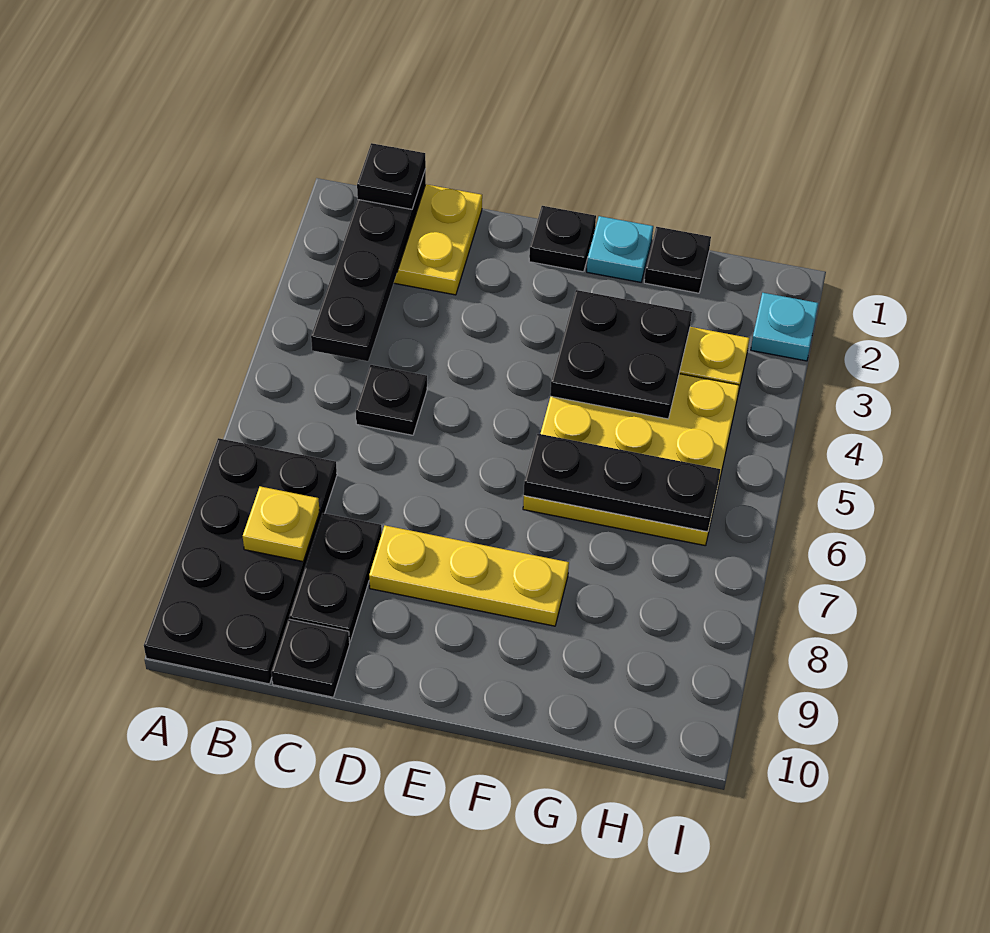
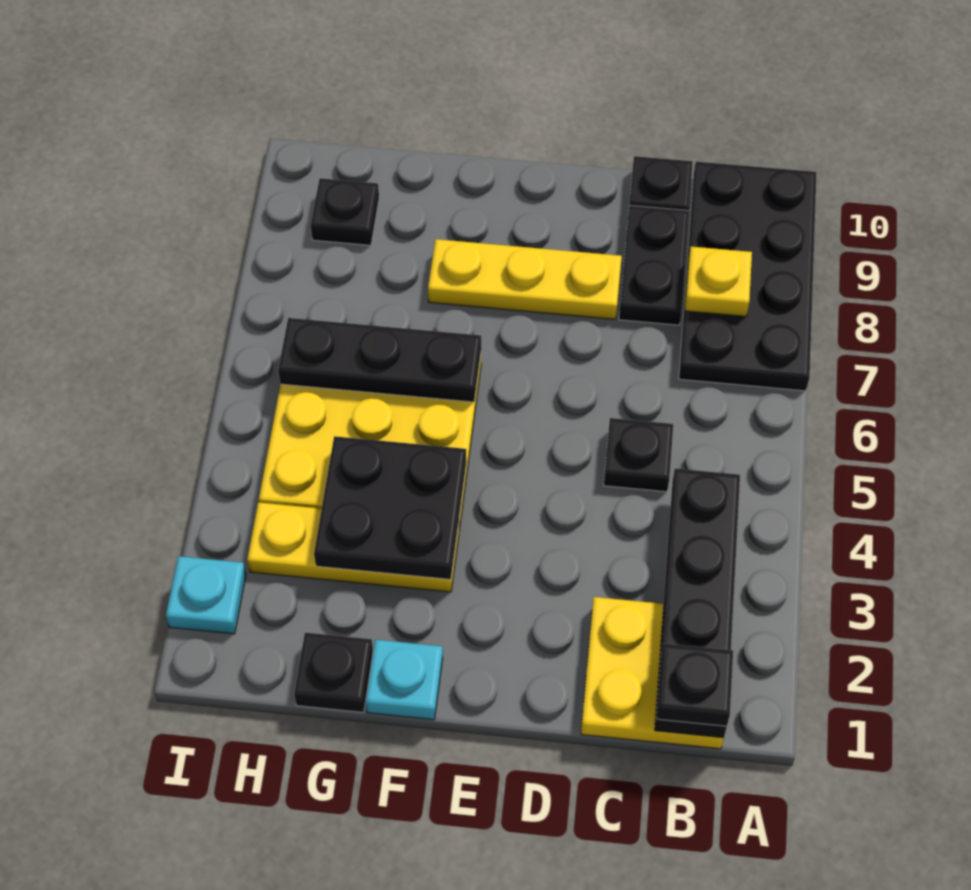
black plate E1 level 1 -> black plate H9 level 1

